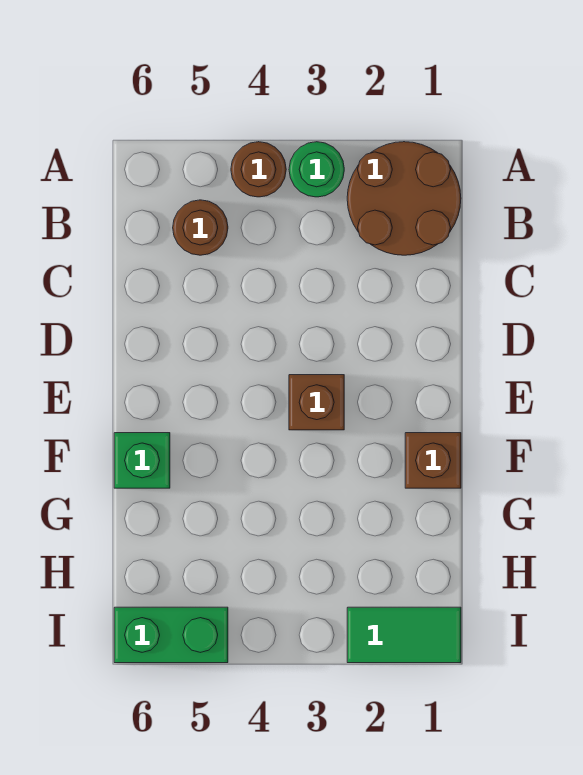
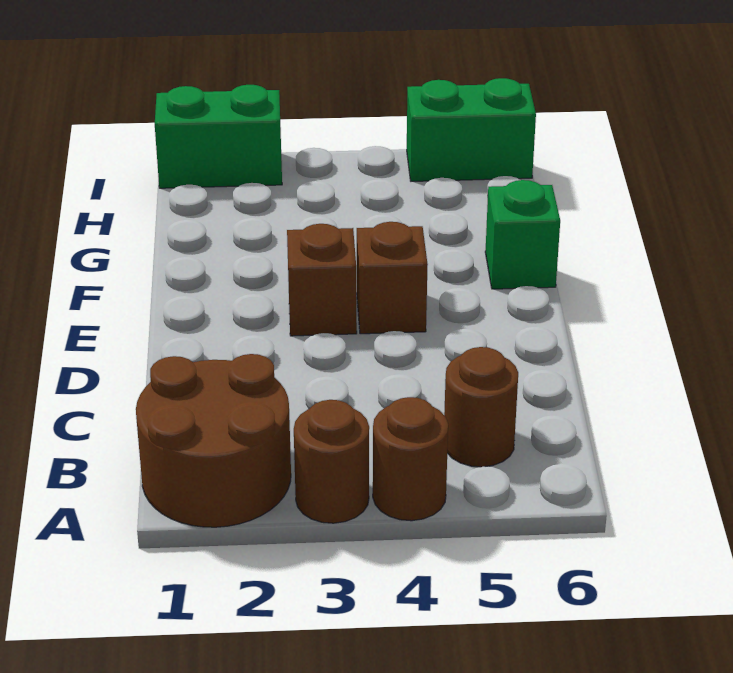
green round brick A3 level 1 -> brown round brick A3 level 1
brown brick F1 level 1 -> brown brick E4 level 1
green tile I1:I2 level 1 -> green brick I1:I2 level 1

